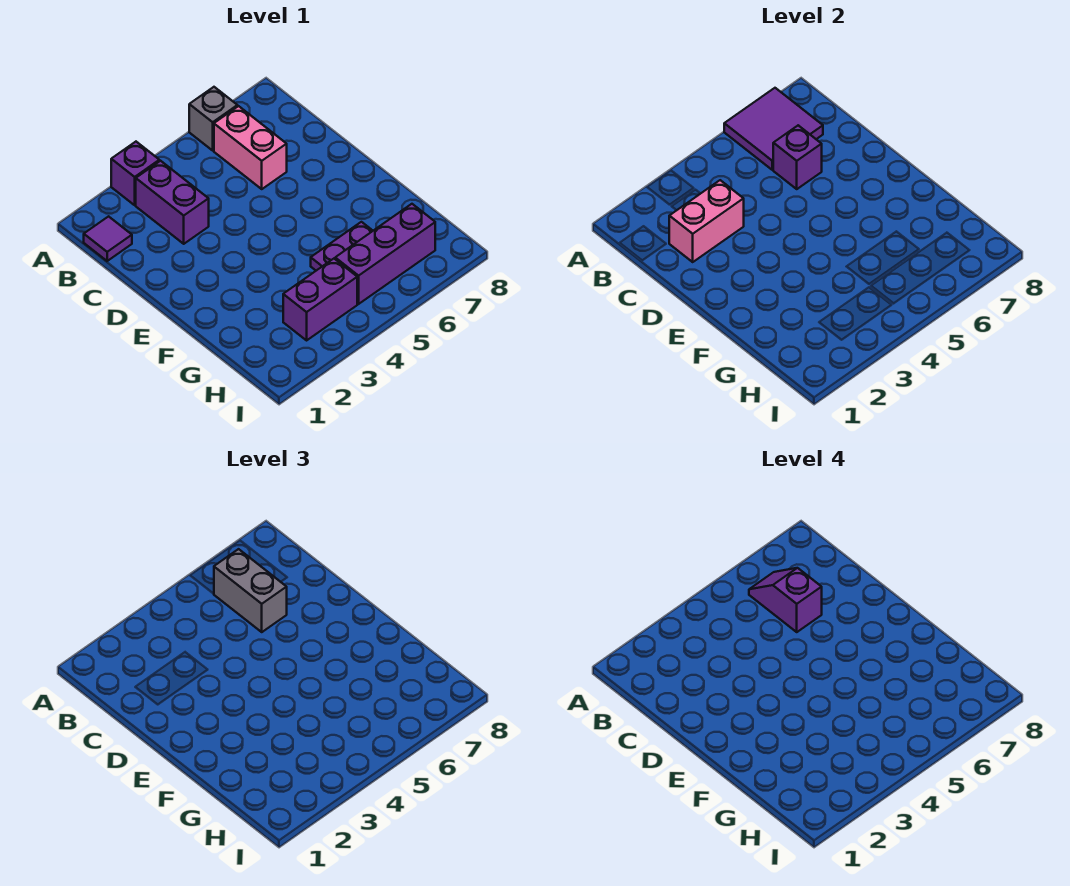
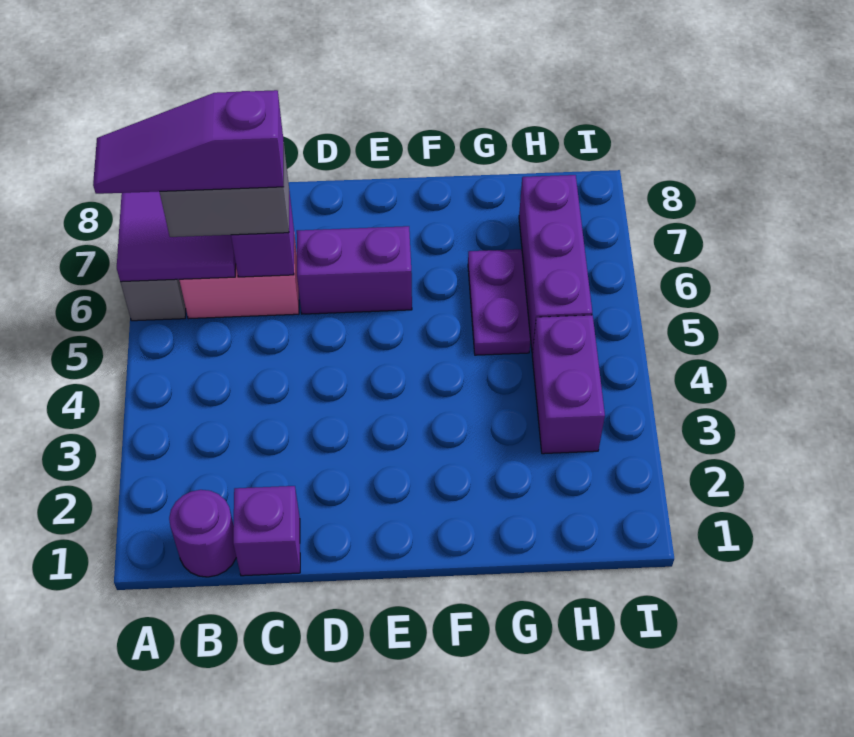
purple brick A3 level 1 -> purple brick C1 level 1
purple tile B1 level 1 -> purple round brick B1 level 1
purple brick B3:C3 level 1 -> purple brick D6:E6 level 1
purple slope B6:C6 level 4 top C -> purple slope A6:C6 level 4 top C
pink brick C2:C3 level 2 -> none

